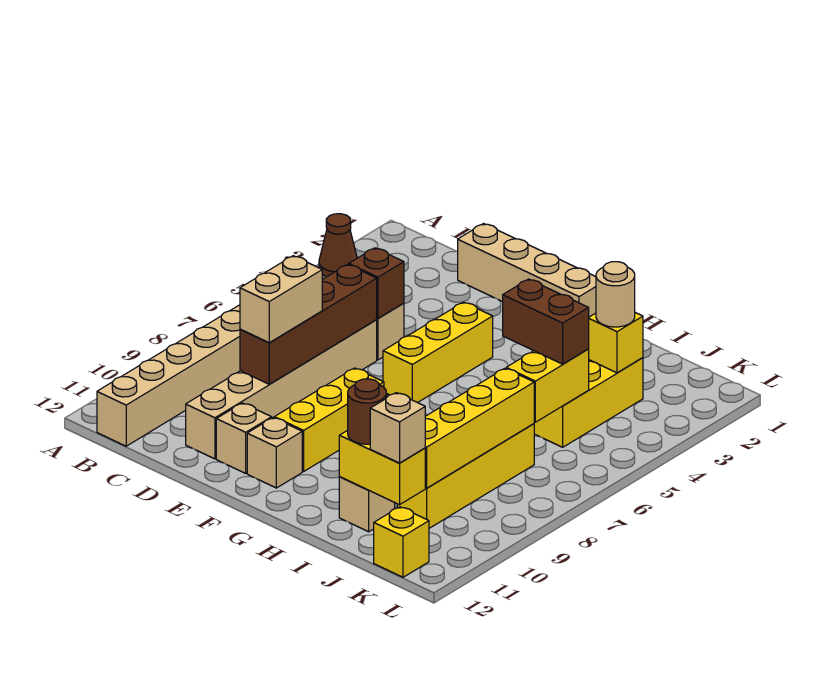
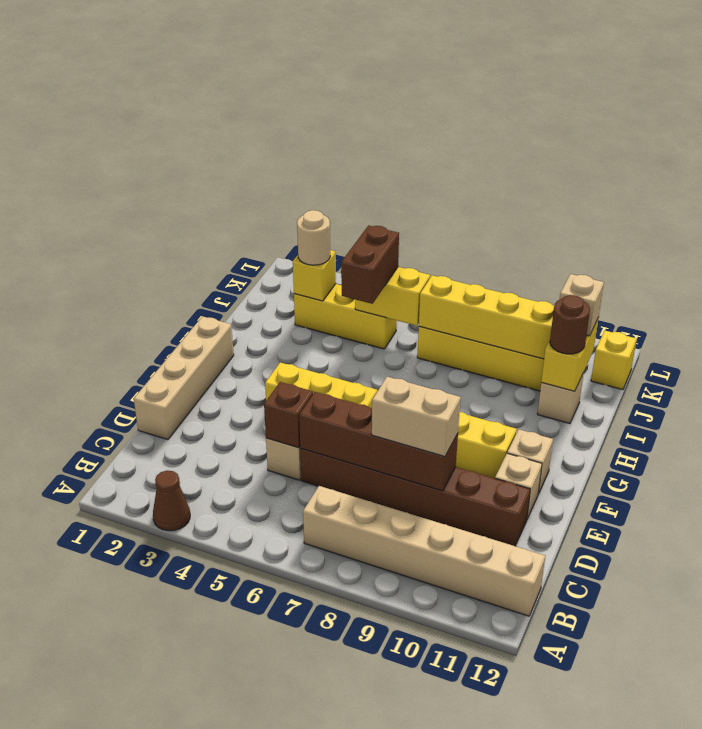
tan brick D6:D11 level 1 -> brown brick D6:D11 level 1

